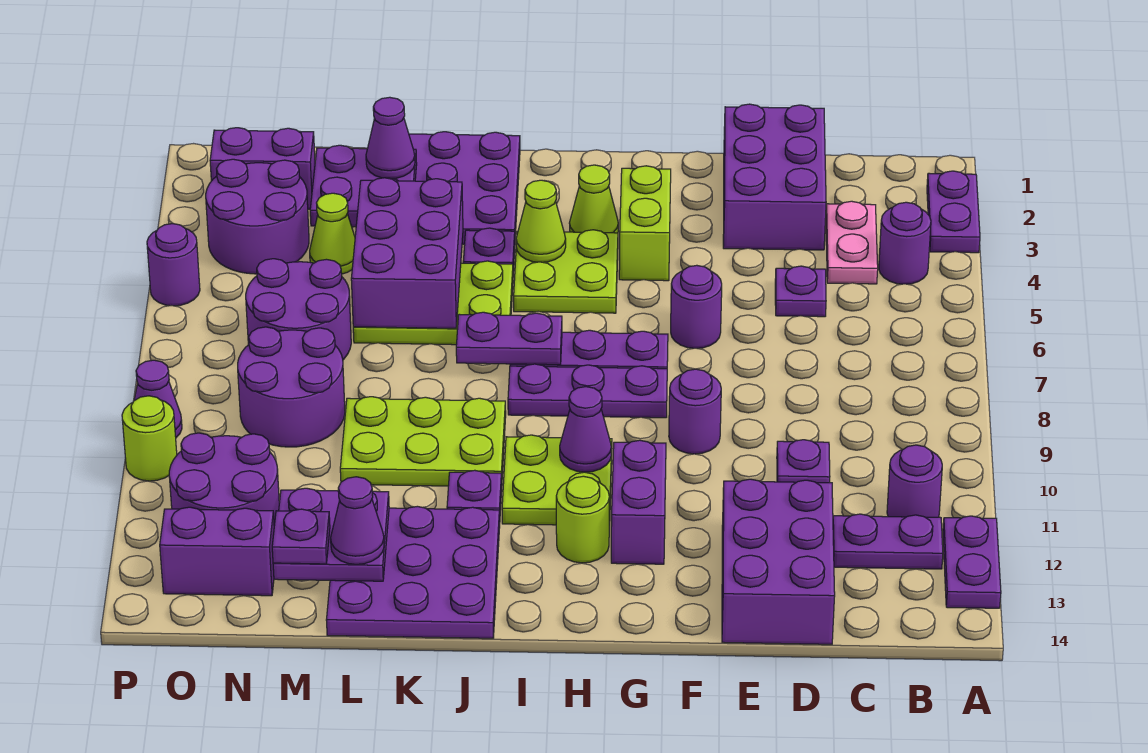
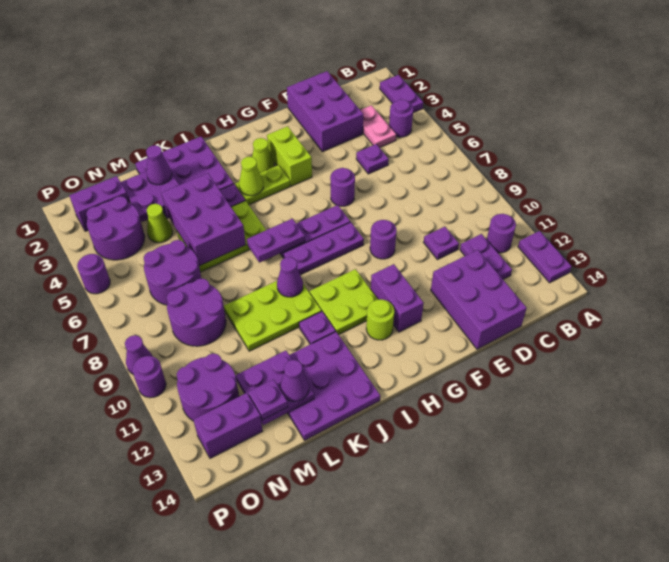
purple plate B12:C12 level 1 -> purple plate C11:C12 level 1
lime plate H4:I5 level 1 -> lime plate H4:I4 level 1
purple cone H10 level 2 -> purple cone J9 level 2
lime round brick P10 level 1 -> purple round brick P10 level 1

